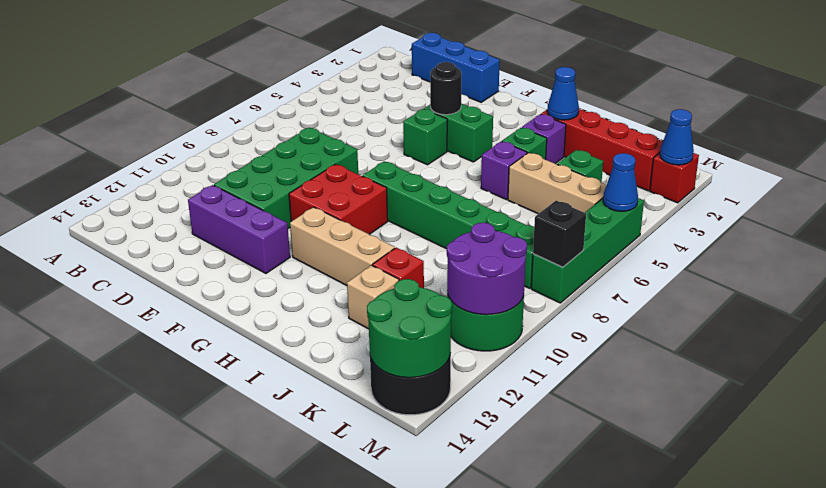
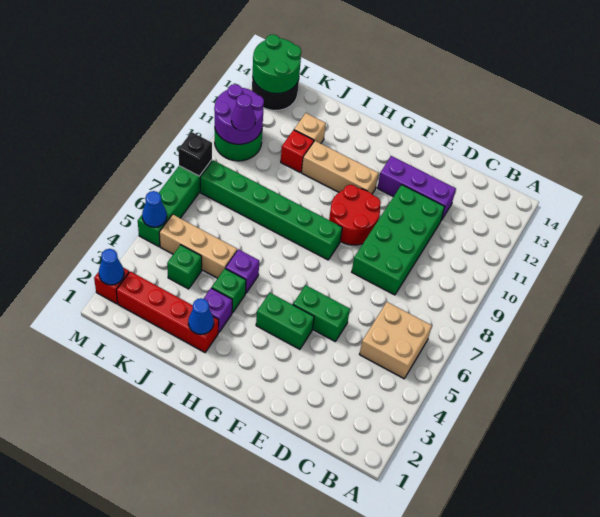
none -> tan brick B5:C6 level 1
blue brick C1:E1 level 1 -> none
black round brick F4 level 2 -> none
green brick F5 level 1 -> green brick E5:F5 level 1
red brick F9:G10 level 1 -> red round brick F9:G10 level 1
none -> purple cone L10 level 3

